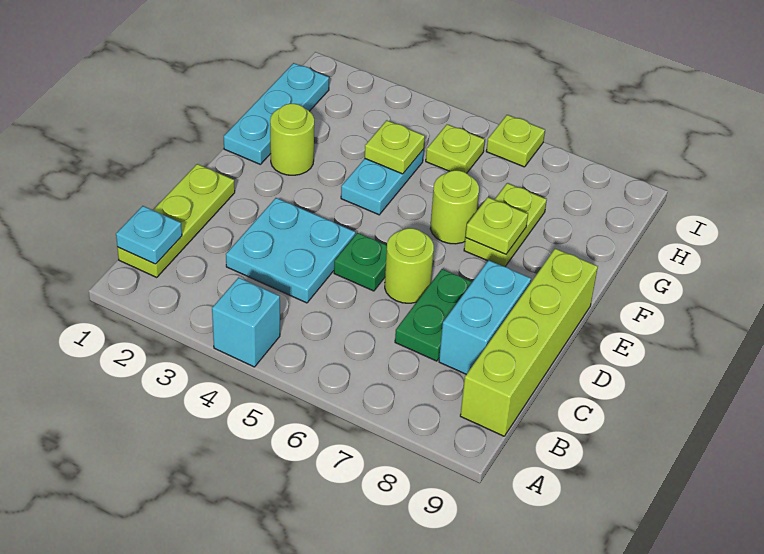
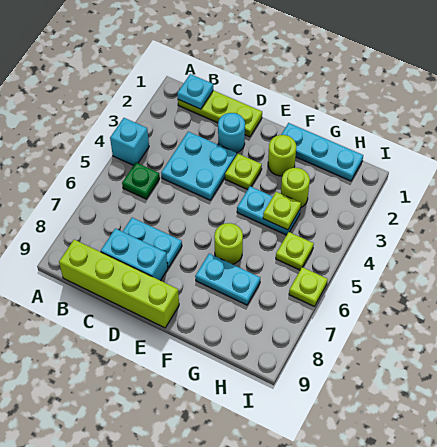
green plate C7:D7 level 1 -> cyan plate C7:D7 level 1
none -> cyan round brick D2 level 1
green plate D5 level 1 -> green plate B5 level 1
lime round brick D6 level 1 -> lime round brick G3 level 1
lime plate F7:G7 level 1 -> cyan plate F7:G7 level 1
lime plate F7 level 2 -> lime plate E3 level 1

